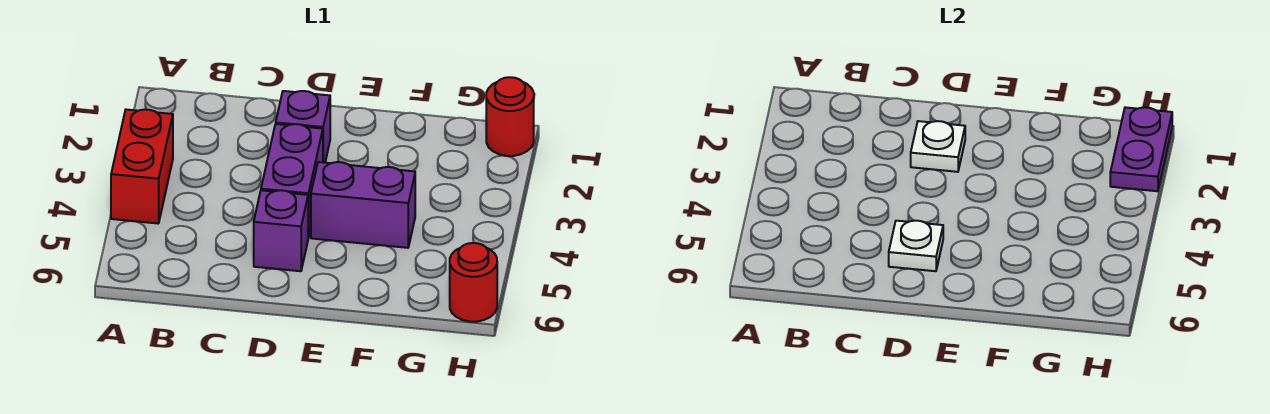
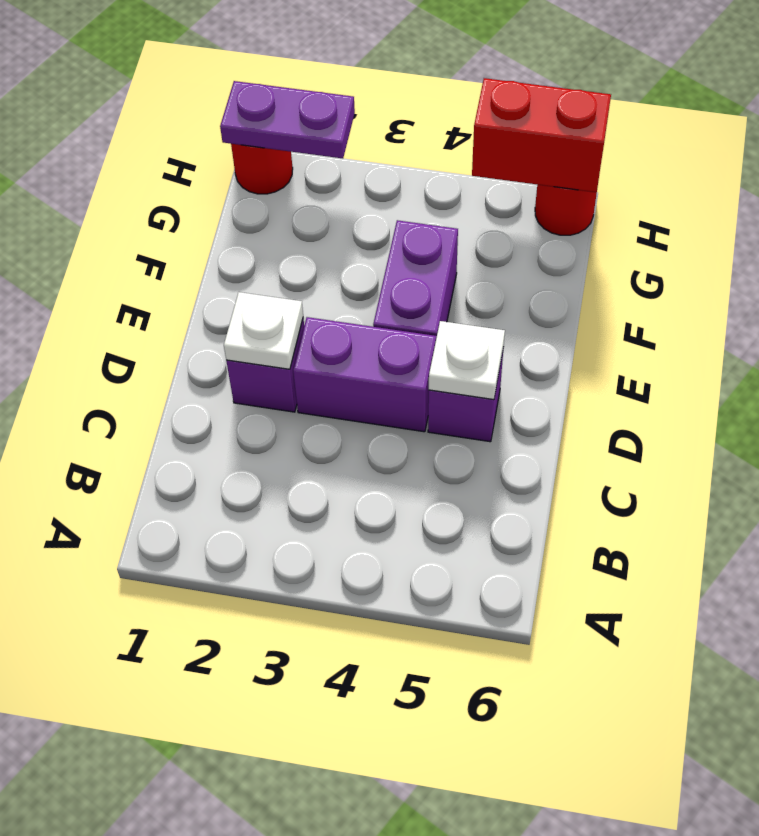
red brick A3:A4 level 1 -> red brick H5:H6 level 2

